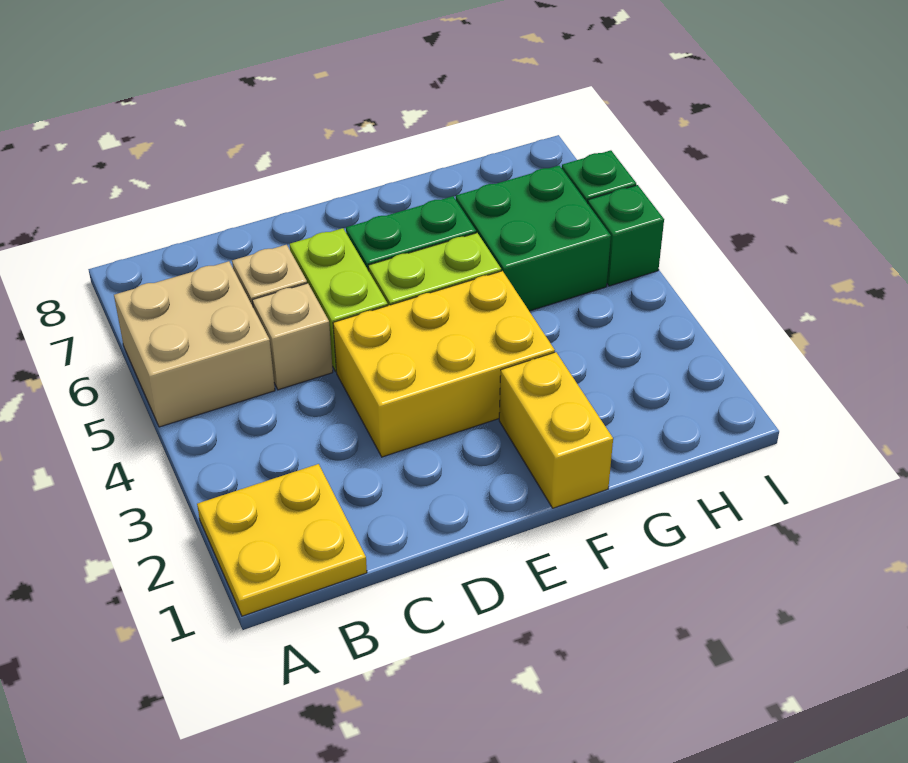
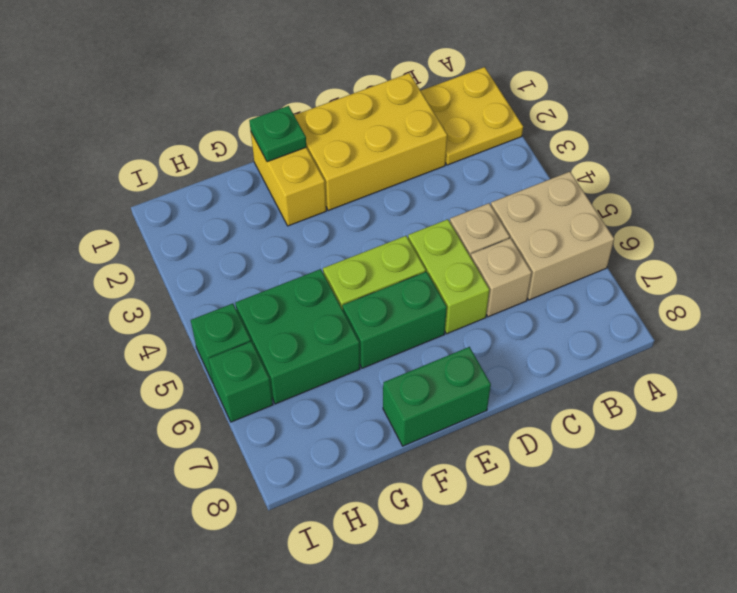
yellow brick D3:F4 level 1 -> yellow brick C1:E2 level 1
none -> green brick E8:F8 level 1
none -> green plate F1 level 2

